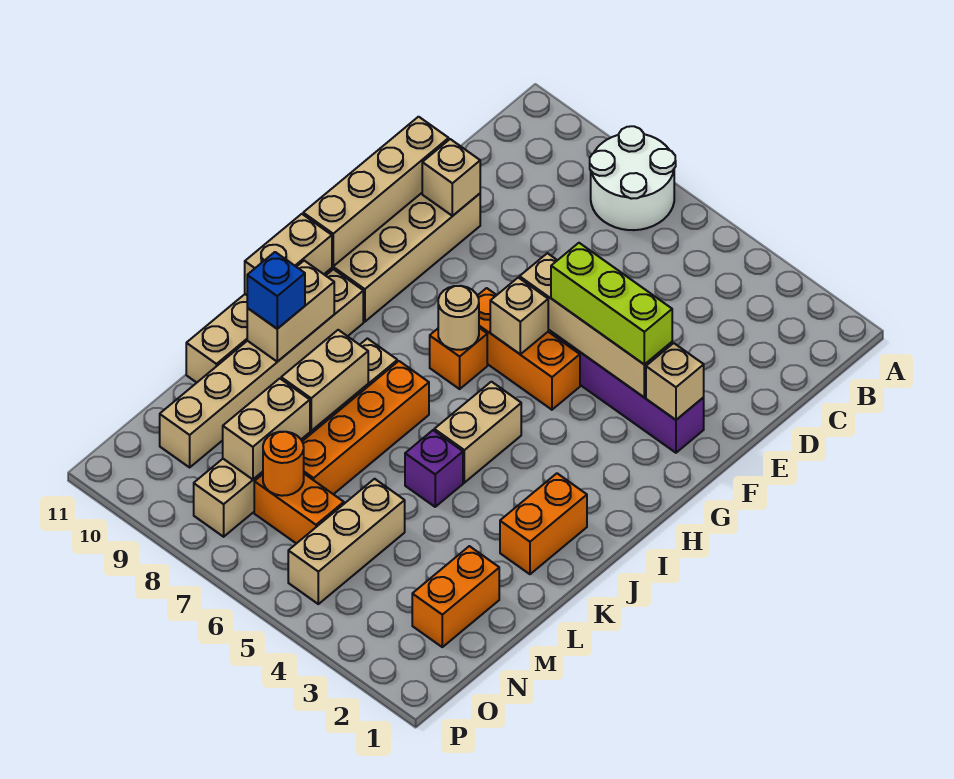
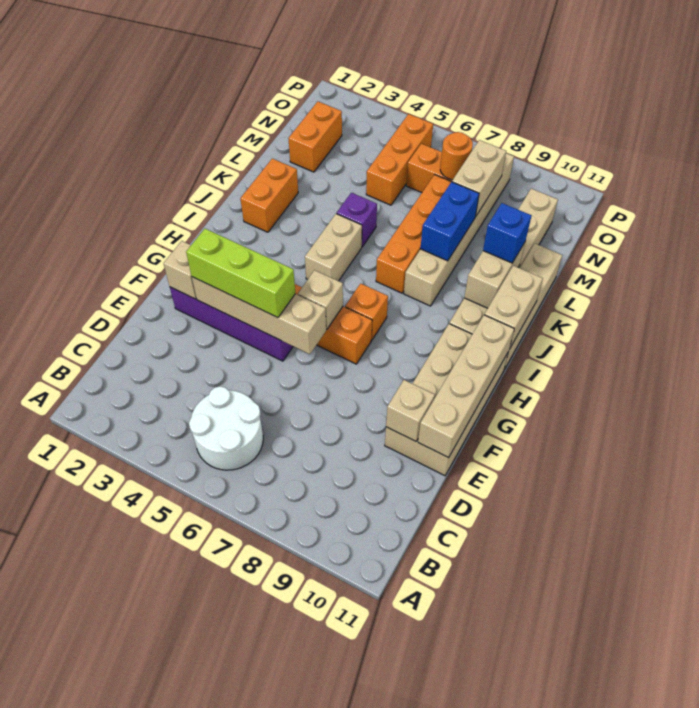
white round brick A7:B8 level 1 -> white round brick B5:C6 level 1
tan round brick H7 level 2 -> none
tan brick K8:L8 level 2 -> blue brick K8:L8 level 2
tan brick M5:O5 level 1 -> orange brick M5:O5 level 1

